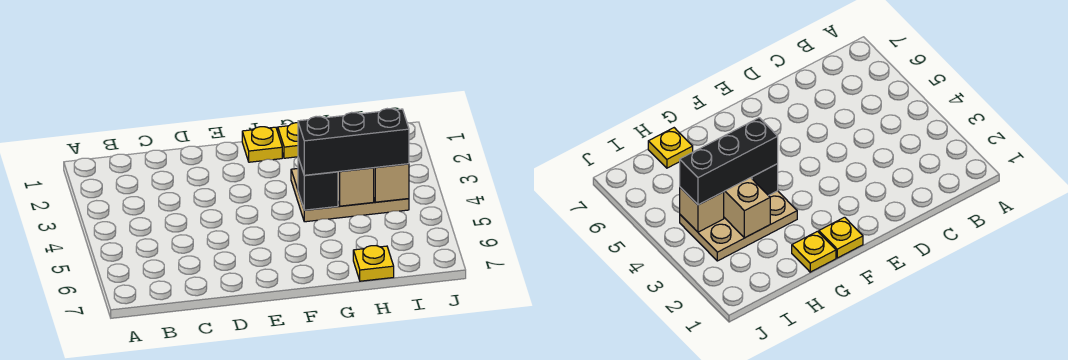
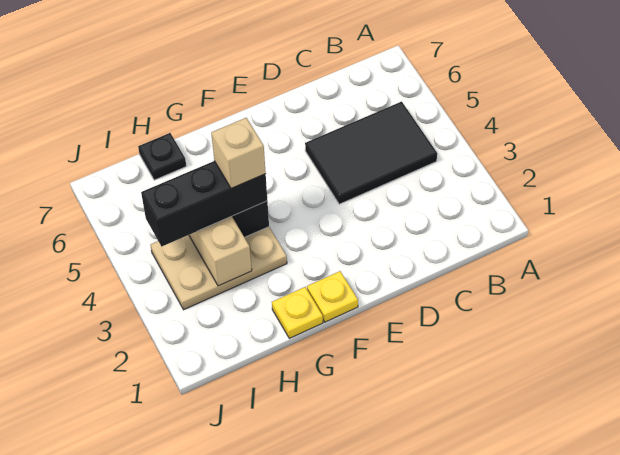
none -> black tile B4:D5 level 1
yellow plate H7 level 1 -> black plate H7 level 1
tan brick I4 level 2 -> tan brick G4 level 4

